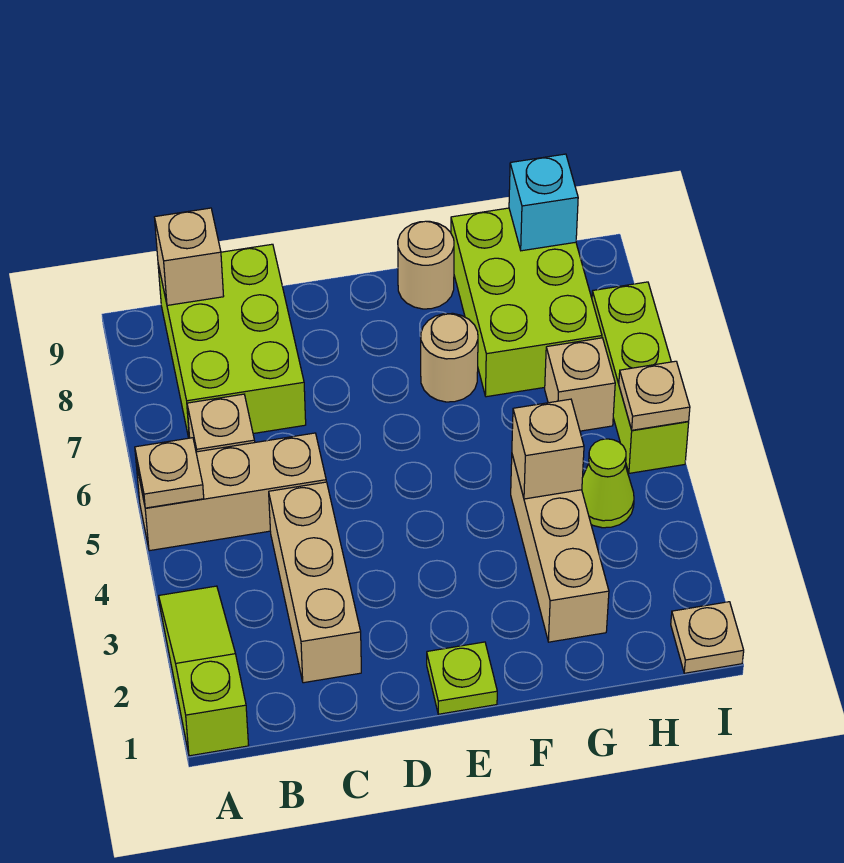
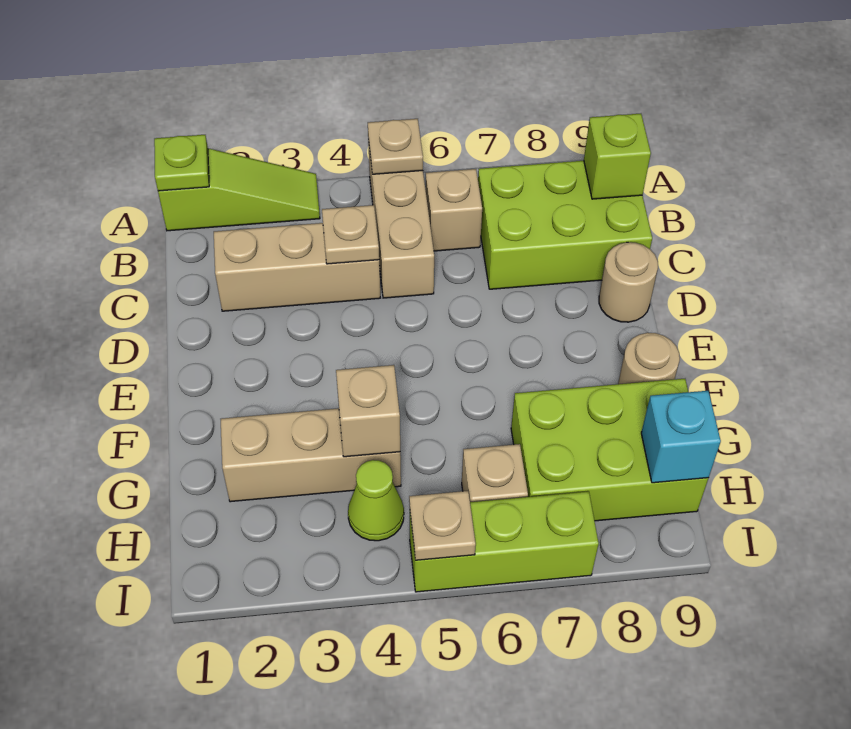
tan brick B9 level 2 -> lime brick B9 level 2
lime plate E1 level 1 -> lime plate A1 level 2
tan round brick F7 level 1 -> tan round brick D9 level 1
tan plate I1 level 1 -> tan plate C4 level 2

